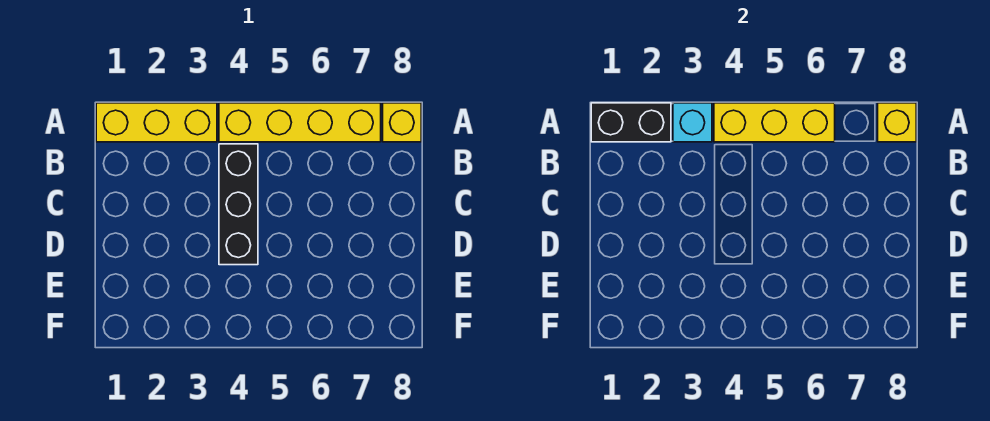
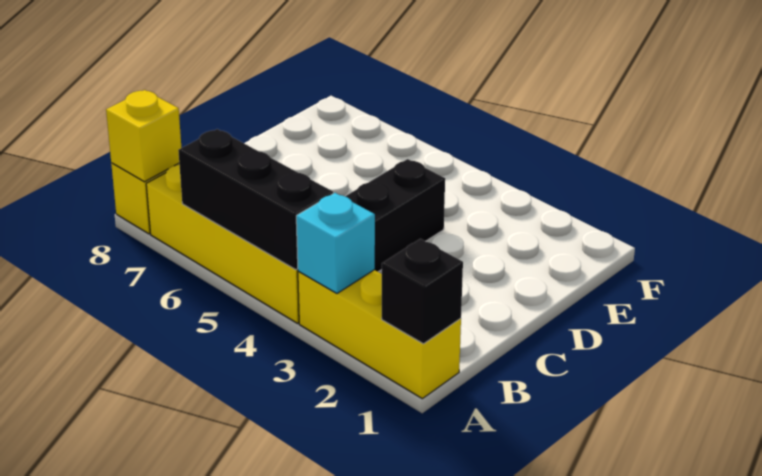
black brick A1:A2 level 2 -> black brick A1 level 2
yellow brick A4:A6 level 2 -> black brick A4:A6 level 2

